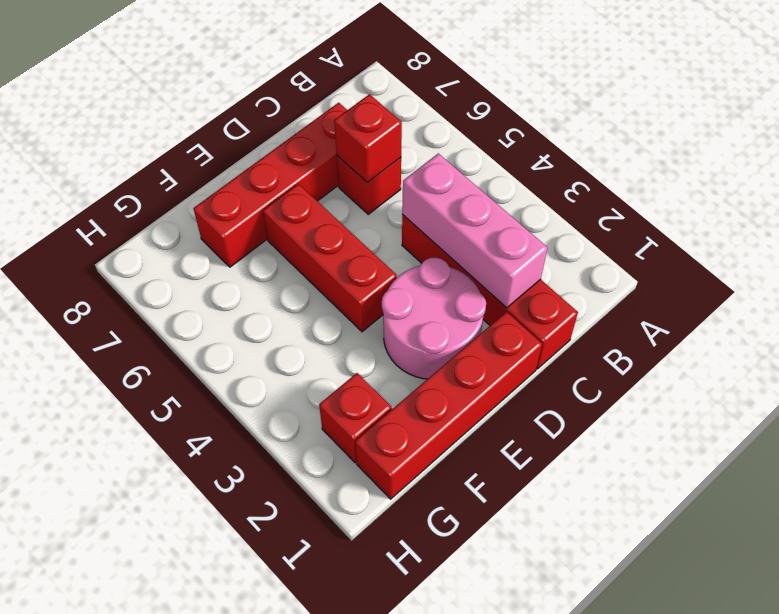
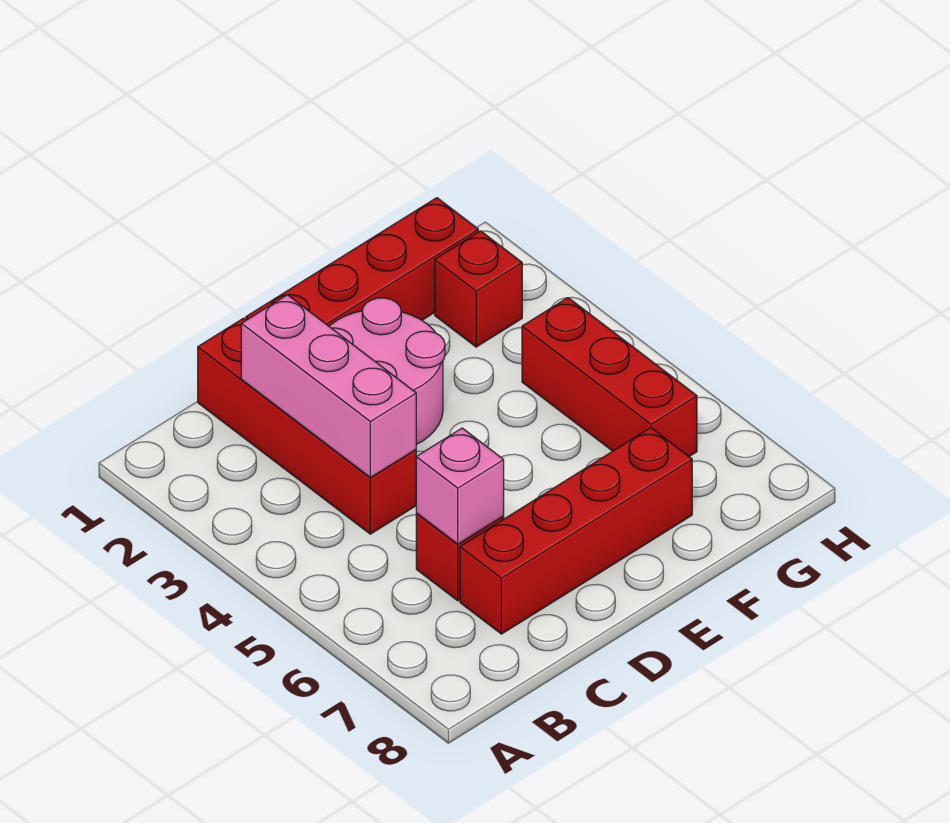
red brick C6 level 2 -> pink brick C6 level 2
red brick E4:E6 level 1 -> red brick G4:G6 level 1

